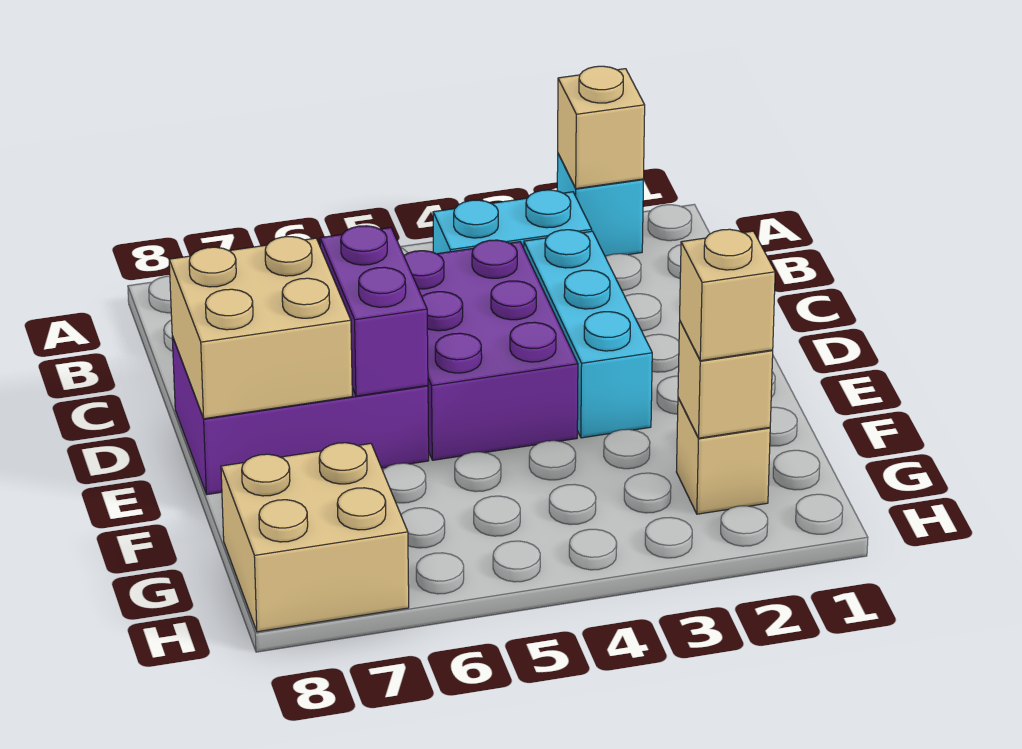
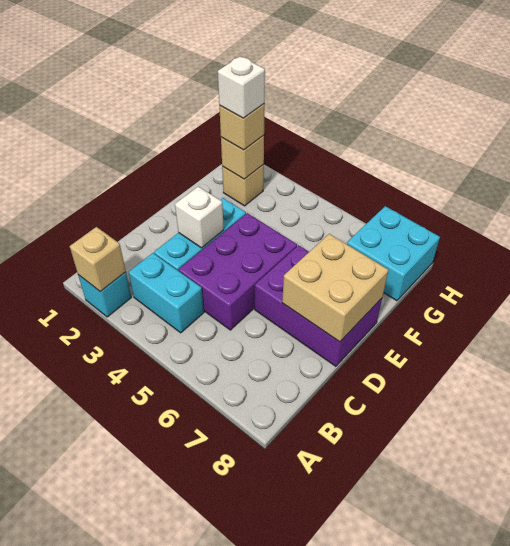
none -> white brick D3 level 2
purple brick D6:E6 level 2 -> none
none -> white brick G2 level 4
tan brick G7:H8 level 1 -> cyan brick G7:H8 level 1

